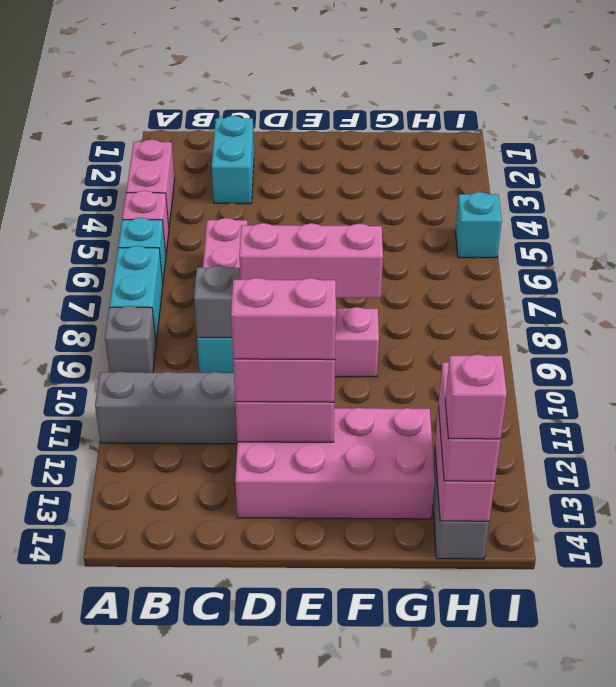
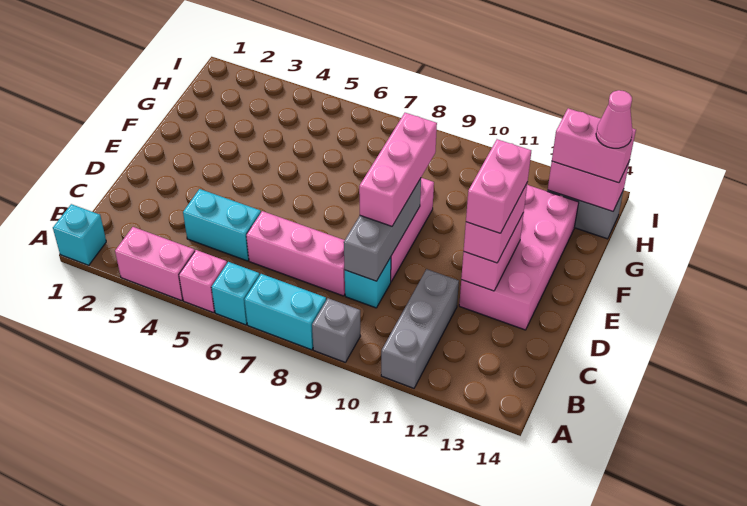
cyan brick C2:C3 level 1 -> cyan brick C4:C5 level 1
pink brick H14 level 4 -> pink cone H14 level 4
cyan brick I5 level 1 -> cyan brick A1 level 1

